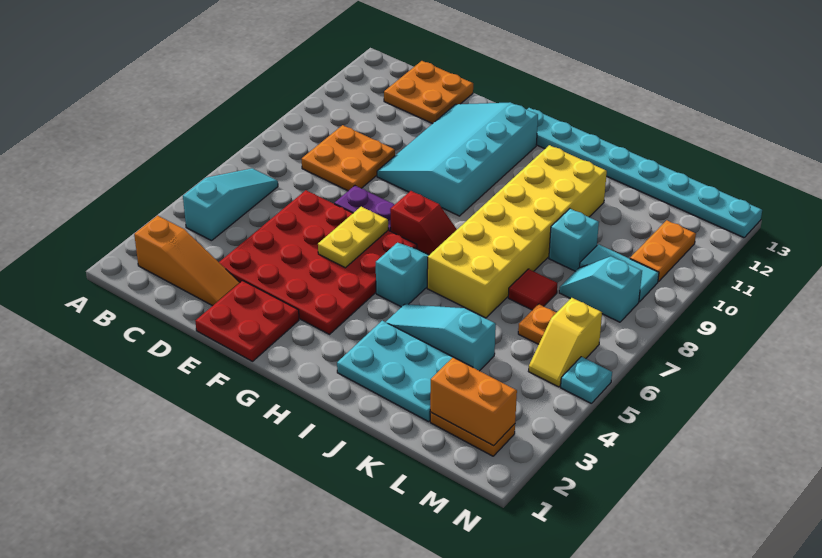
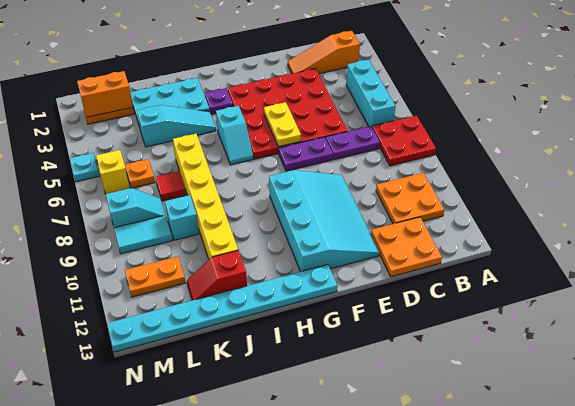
cyan slope B4:B6 level 1 top 4 -> cyan brick B4:B6 level 1
none -> purple plate C7:D7 level 1
orange plate C8:D9 level 1 -> orange plate B10:C11 level 1
red plate E1:F2 level 1 -> red plate A7:B8 level 1
red slope G7:H7 level 1 top G -> red slope J12:K12 level 1 top J
none -> purple plate H3 level 1
yellow brick I6:J11 level 1 -> yellow brick J6:J11 level 1
orange plate M10:M11 level 1 -> orange plate L11:M11 level 1

